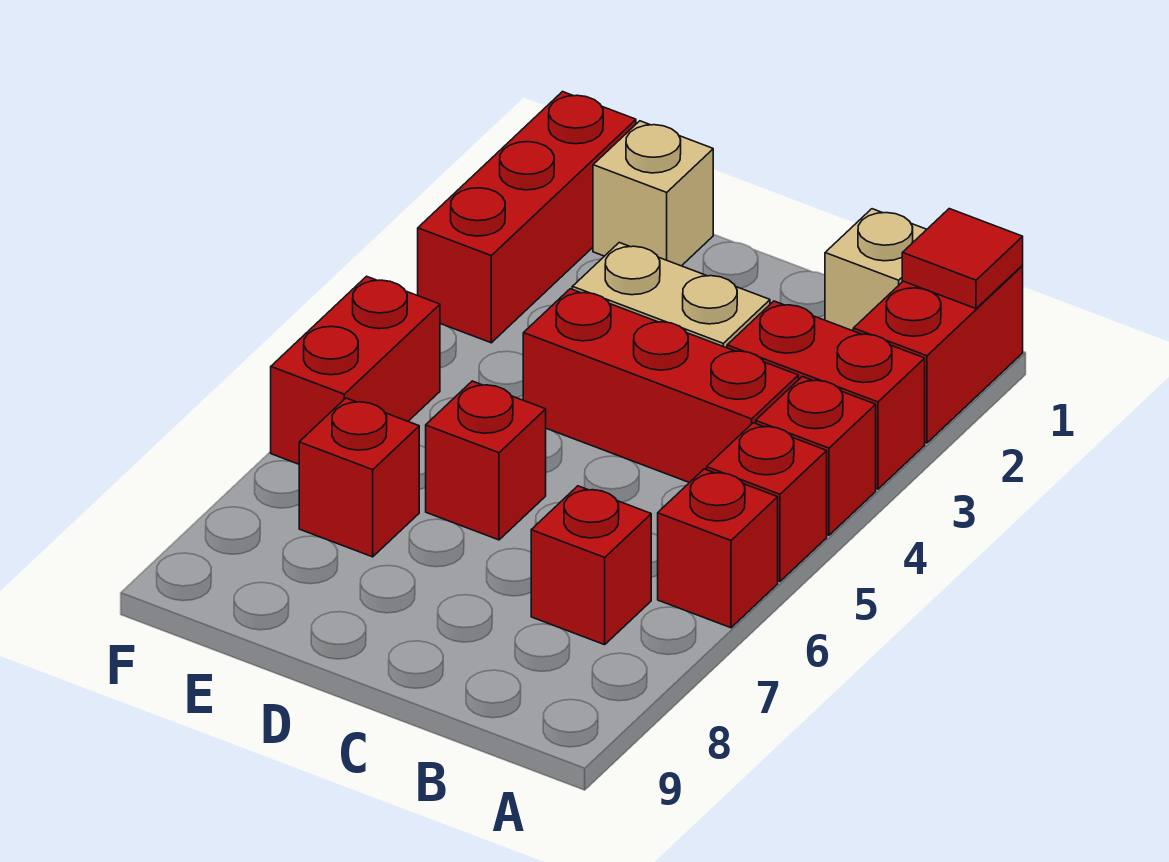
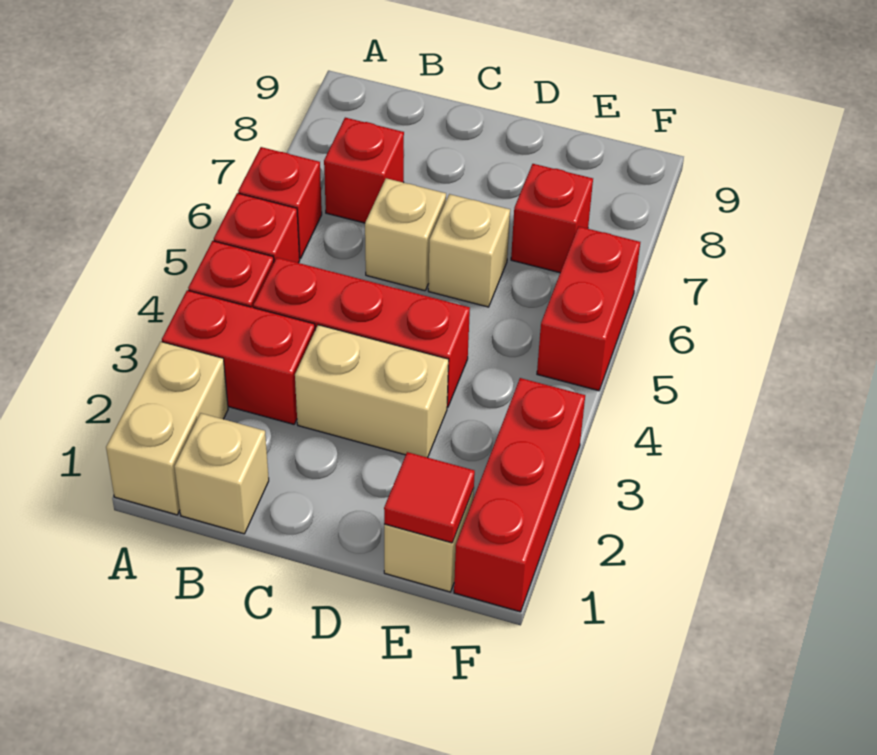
red brick A1:A2 level 1 -> tan brick A1:A2 level 1
red tile A1 level 2 -> red tile E1 level 2
none -> tan brick C6 level 1
red brick D6 level 1 -> tan brick D6 level 1

